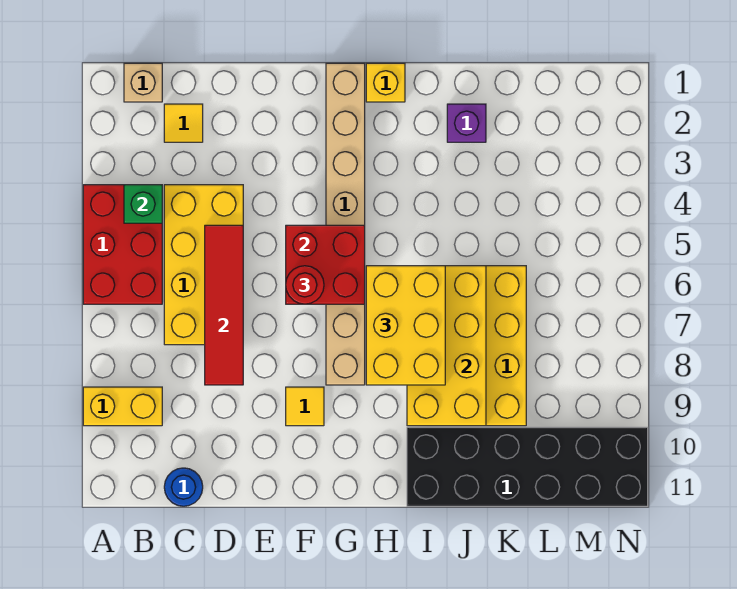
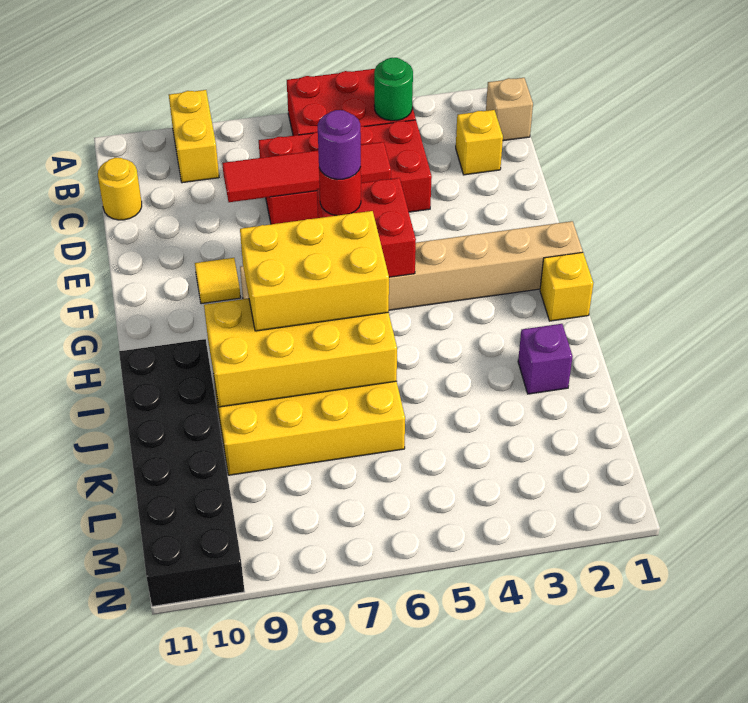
green brick B4 level 2 -> green round brick B4 level 2
yellow tile C2 level 1 -> yellow brick C2 level 1
yellow brick C4:D7 level 1 -> red brick C4:D7 level 1
blue round brick C11 level 1 -> yellow round brick C11 level 1
none -> purple round brick F6 level 4

